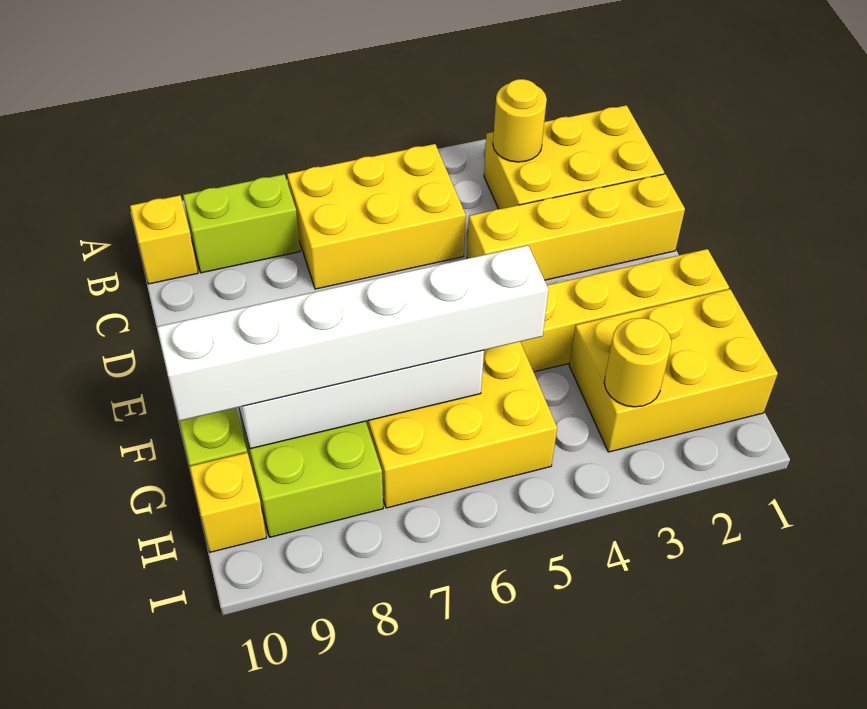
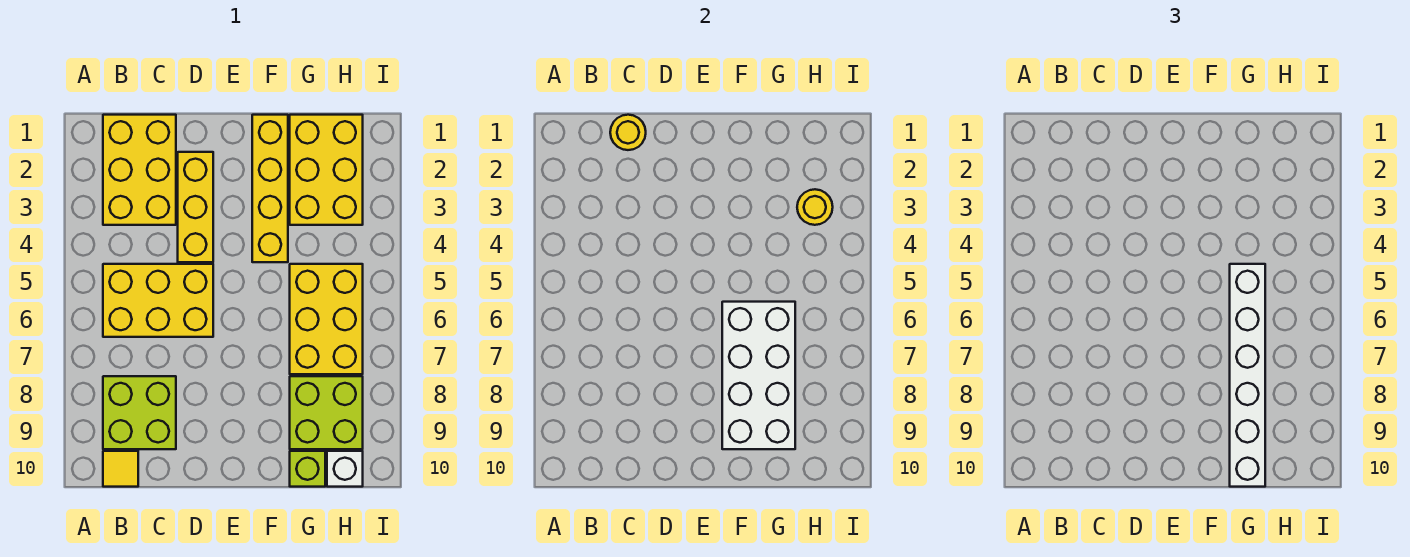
yellow round brick B3 level 2 -> yellow round brick C1 level 2
yellow brick B5:C7 level 1 -> yellow brick B5:D6 level 1
lime brick B8:B9 level 1 -> lime brick B8:C9 level 1
yellow brick B10 level 1 -> yellow tile B10 level 1
yellow brick D1:D4 level 1 -> yellow brick D2:D4 level 1
yellow brick H10 level 1 -> white brick H10 level 1

